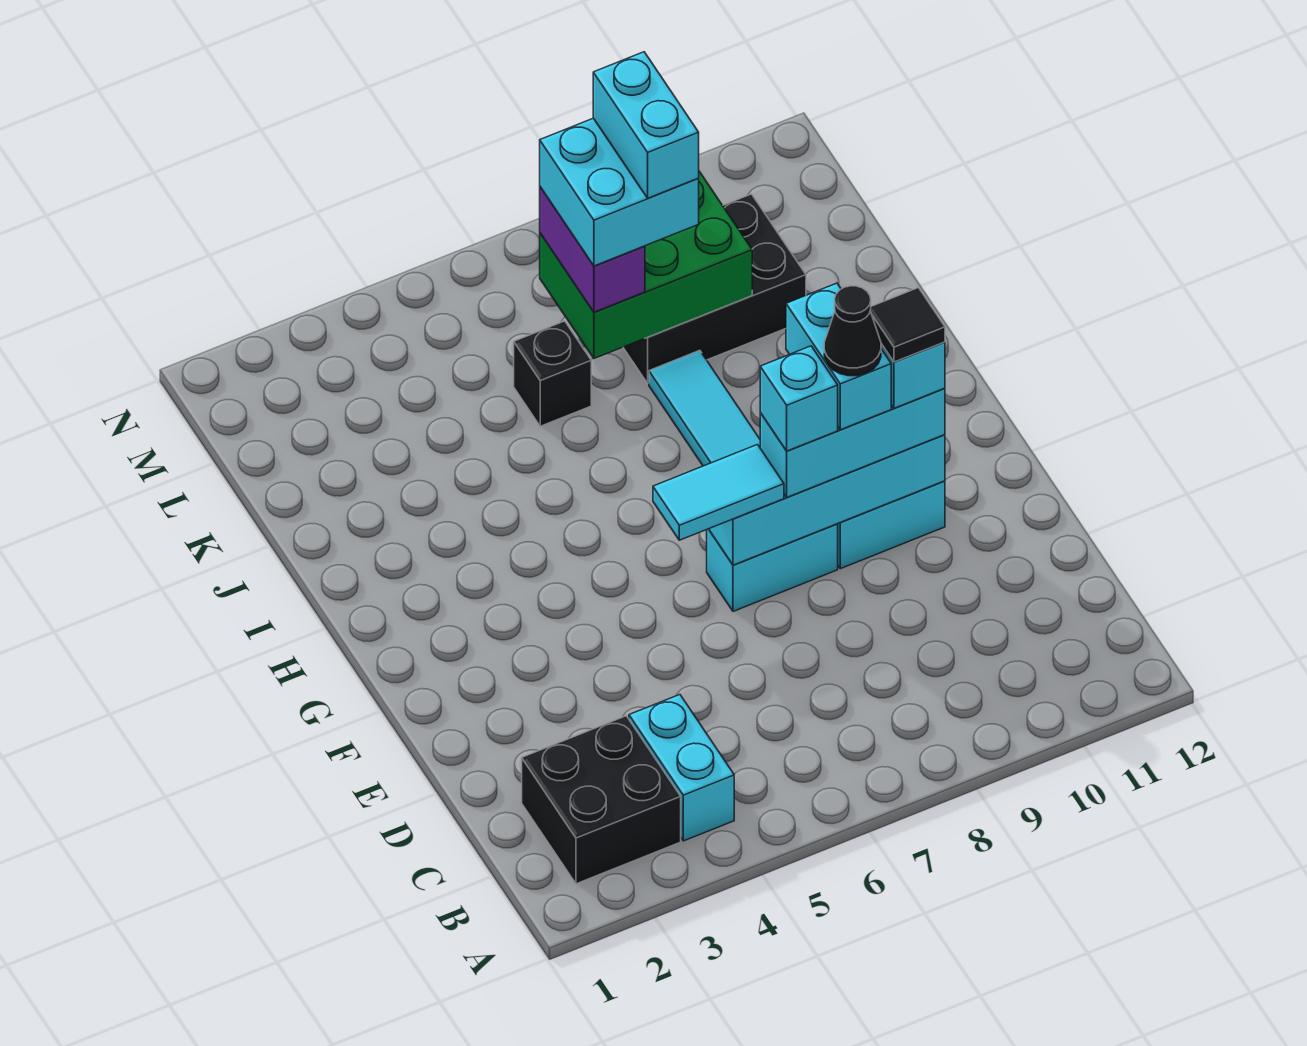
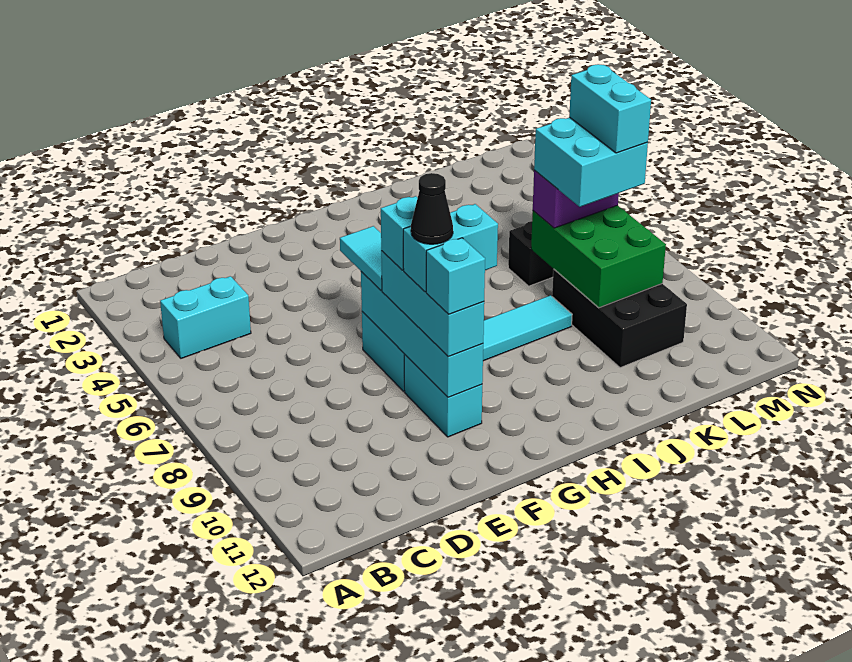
black brick B2:C3 level 1 -> none
black tile F10 level 5 -> none
cyan brick K8:L8 level 5 -> cyan brick L7:L8 level 5

